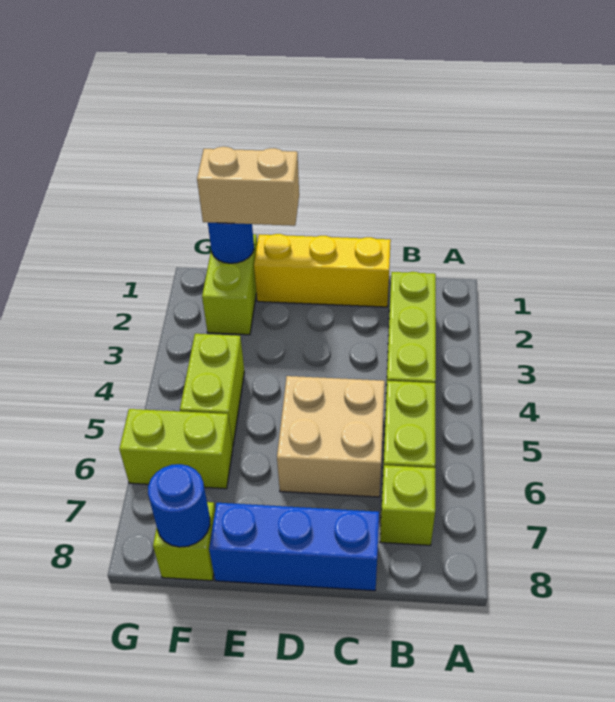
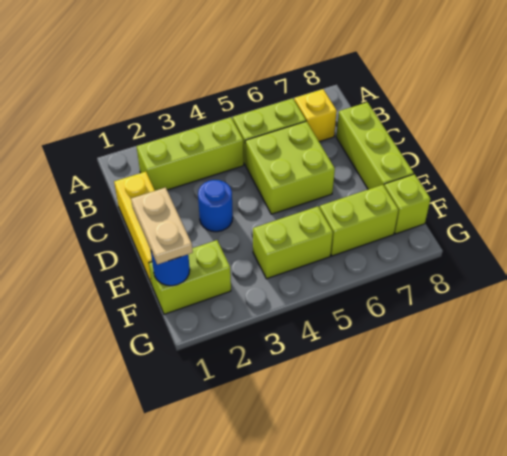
lime brick B7 level 1 -> yellow brick B7 level 1
tan brick C5:D6 level 1 -> lime brick C5:D6 level 1
blue brick C8:E8 level 1 -> lime brick C8:E8 level 1
tan brick E1:F1 level 3 -> tan plate E1:F1 level 3
lime brick F6:G6 level 1 -> lime brick F6:F7 level 1
blue round brick F8 level 2 -> blue round brick D3 level 1

